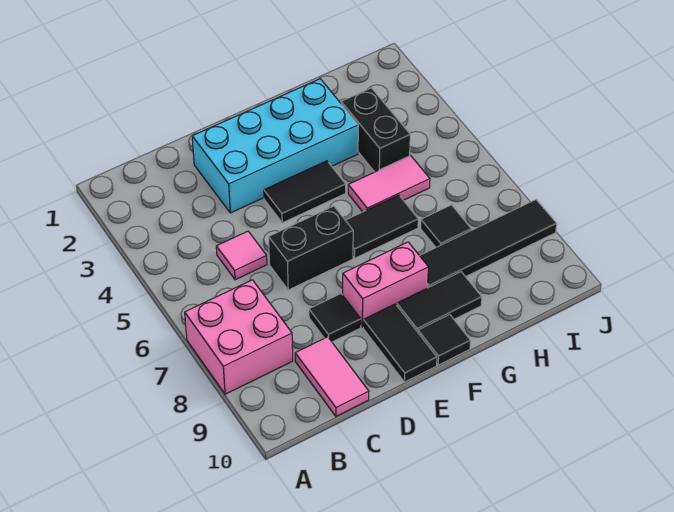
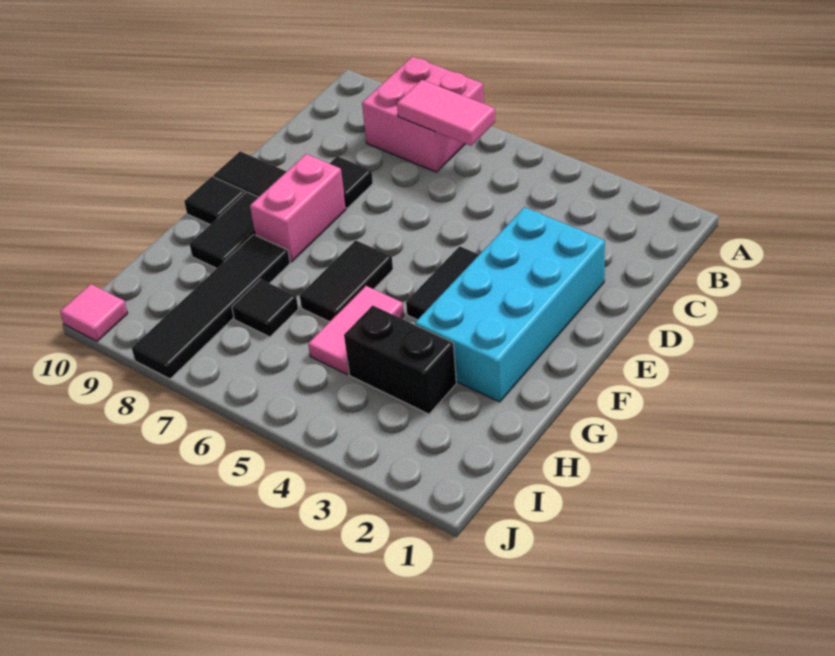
pink tile C5 level 1 -> pink tile J10 level 1
pink tile C9:C10 level 1 -> pink tile B6:B7 level 2
black brick D6:E6 level 1 -> none

